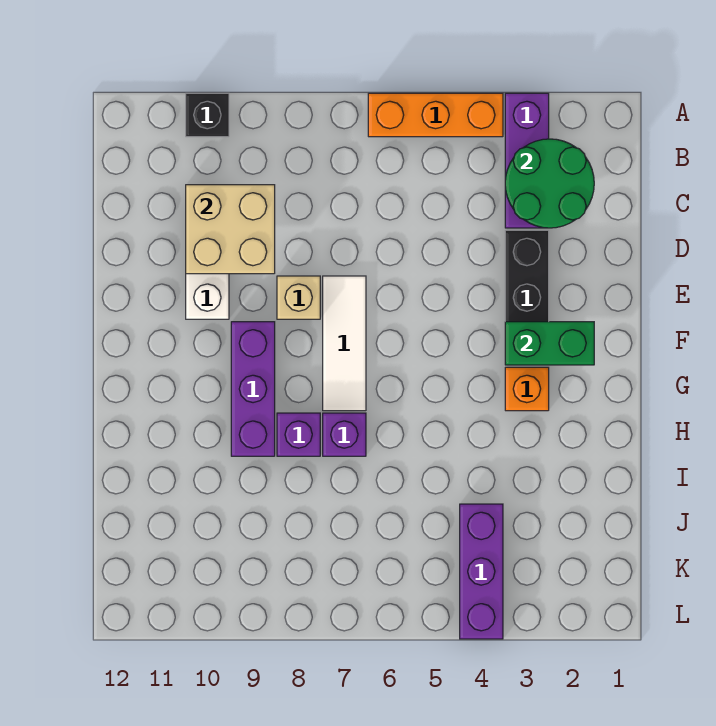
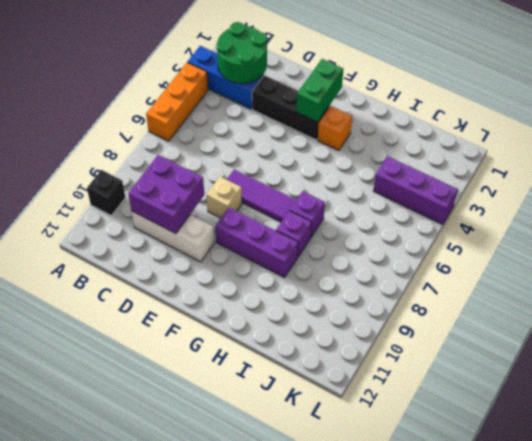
purple brick A3:C3 level 1 -> blue brick A3:C3 level 1
tan brick C9:D10 level 2 -> purple brick C9:D10 level 2
white tile E7:G7 level 1 -> purple tile E7:G7 level 1

